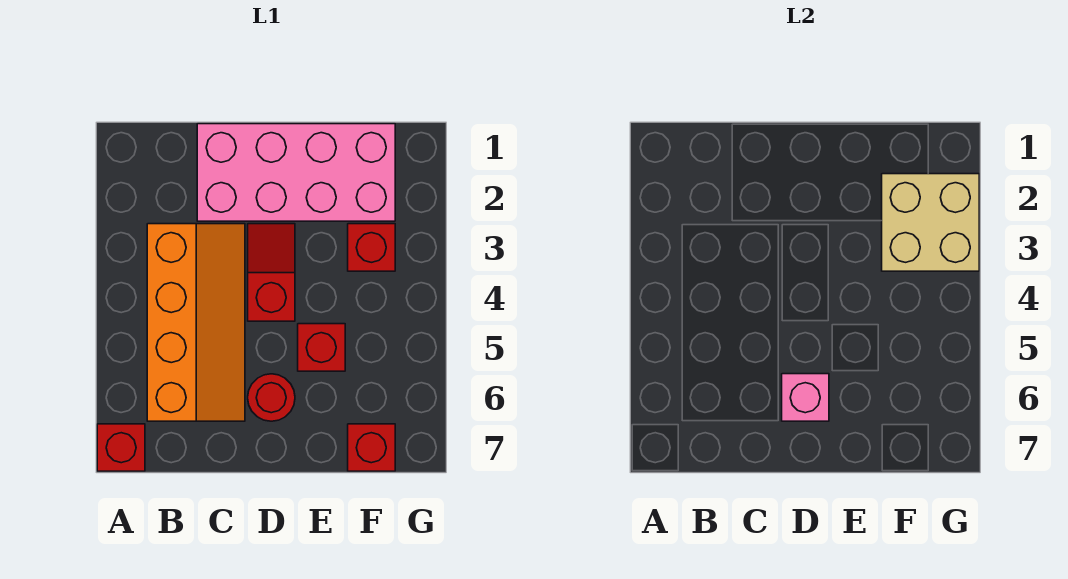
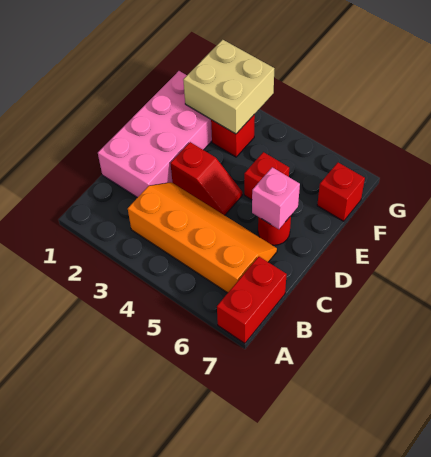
red brick A7 level 1 -> red brick A7:B7 level 1
red slope D3:D4 level 1 top 4 -> red slope D3:D4 level 1 top 3

